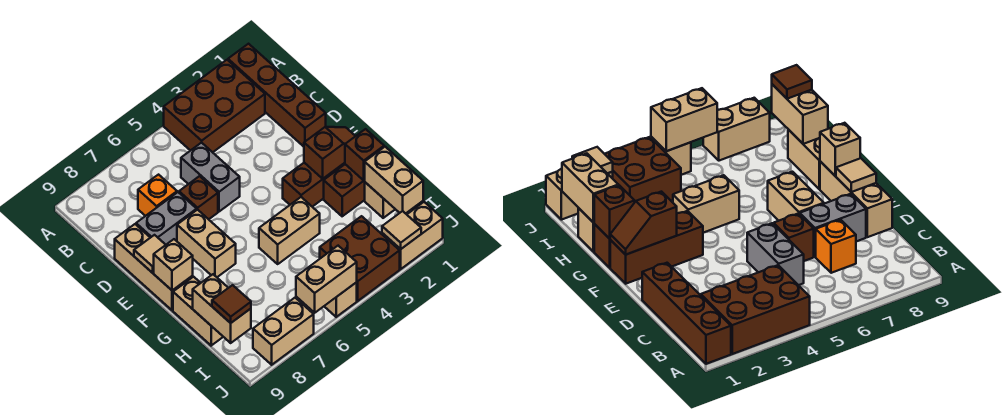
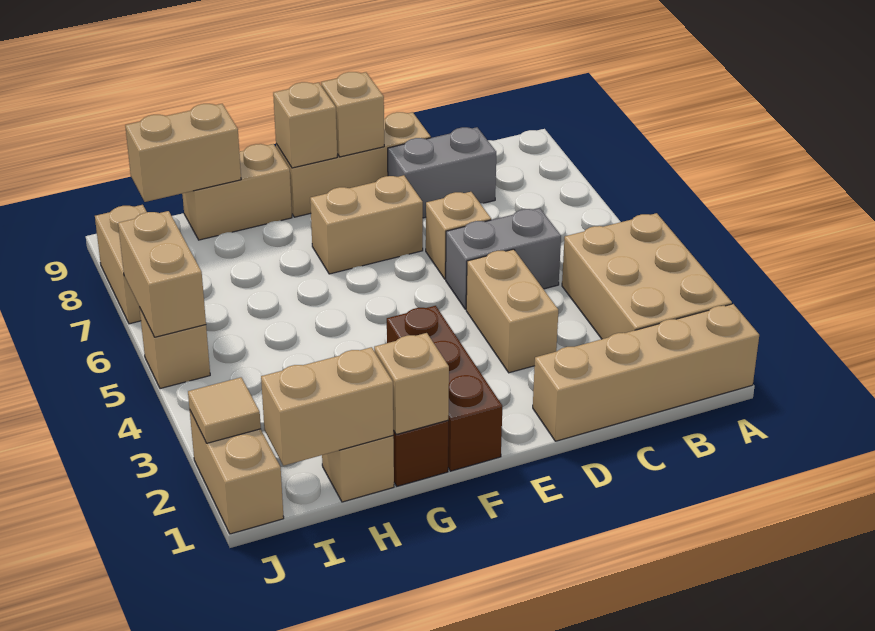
brown brick A1:D1 level 1 -> tan brick A1:D1 level 1
brown brick A2:B4 level 1 -> tan brick A2:B4 level 1
orange brick C7 level 1 -> none
brown brick D6 level 1 -> tan brick D6 level 1
grey brick D7:D8 level 1 -> grey brick C8:D8 level 1
tan tile E9 level 2 -> tan brick E9 level 2
brown slope F1:F2 level 2 top 2 -> none
brown brick G1 level 2 -> tan brick G1 level 2
tan brick G4:G5 level 1 -> tan brick D3:D4 level 1
brown brick I3:J4 level 1 -> none
brown tile I9 level 3 -> none

